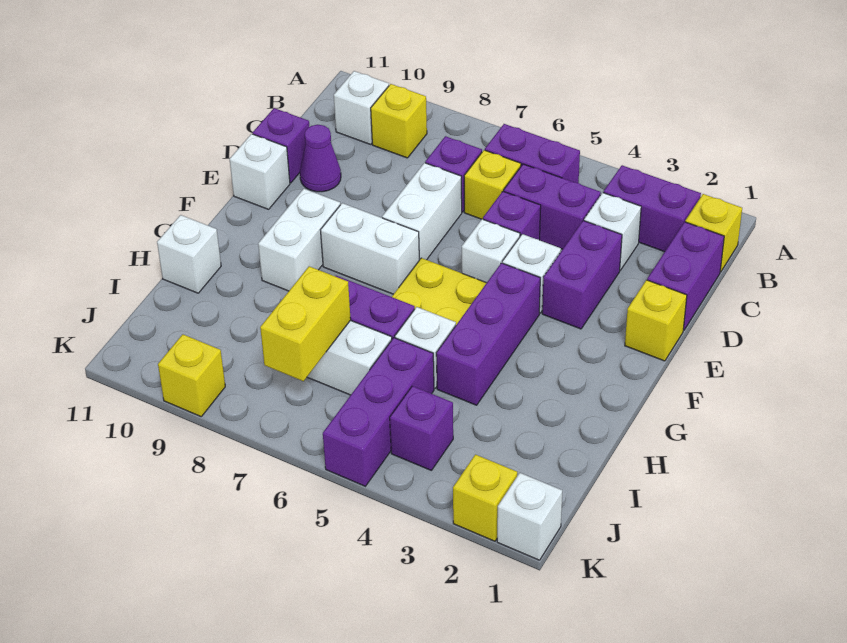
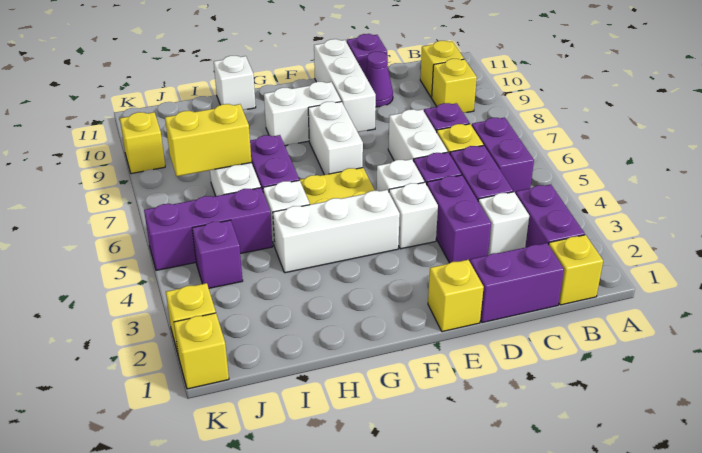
white brick B10 level 1 -> yellow brick B10 level 1
purple brick D3:E3 level 1 -> purple brick D3:D4 level 1
white brick D7:E7 level 1 -> white brick D6:D7 level 1
white brick E11 level 1 -> white brick E9:E11 level 1
purple brick F4:H4 level 1 -> white brick F4:H4 level 1
white brick K1 level 1 -> yellow brick K1 level 1

